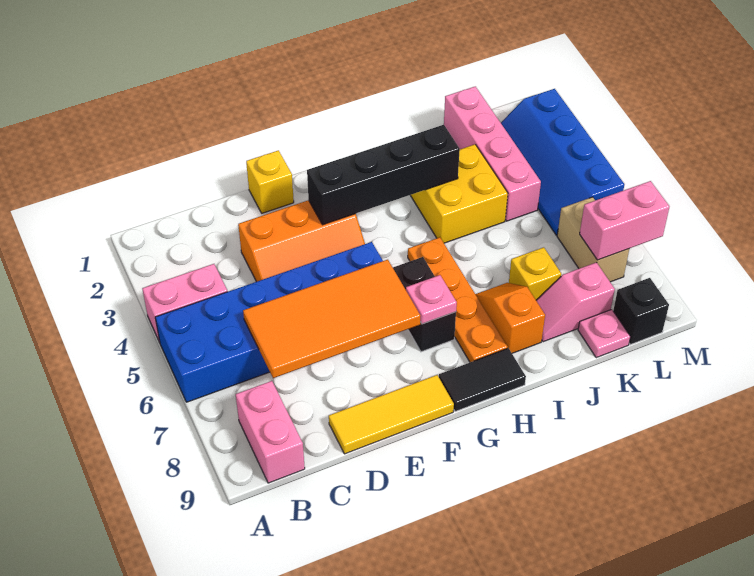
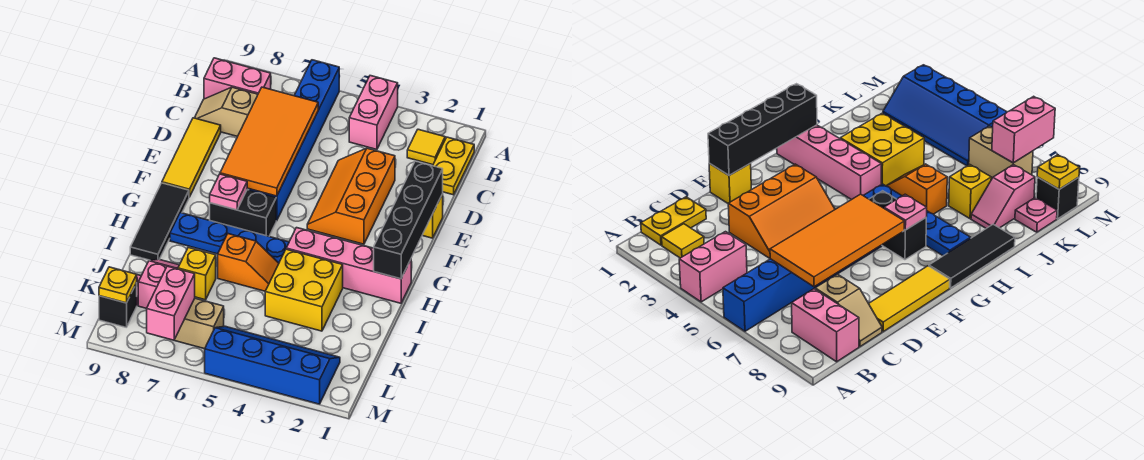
blue brick A5:F6 level 1 -> blue brick A6:F6 level 1
none -> yellow plate B1:C1 level 1
none -> yellow tile B2 level 1
none -> tan slope C8:C9 level 1 top 8
black brick F3:I3 level 2 -> black brick E1:H1 level 2
black tile G9:H9 level 1 -> black tile G9:I9 level 1
orange plate H5:H8 level 1 -> blue plate H5:H8 level 1
orange slope I7:I8 level 1 top 8 -> orange slope I5:I6 level 1 top 6
pink brick K1:K4 level 1 -> pink brick H1:H4 level 1
none -> yellow plate L9 level 2

